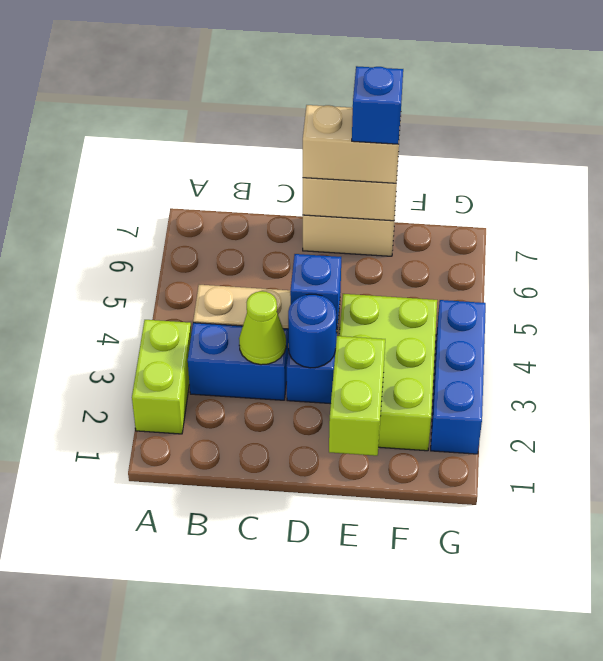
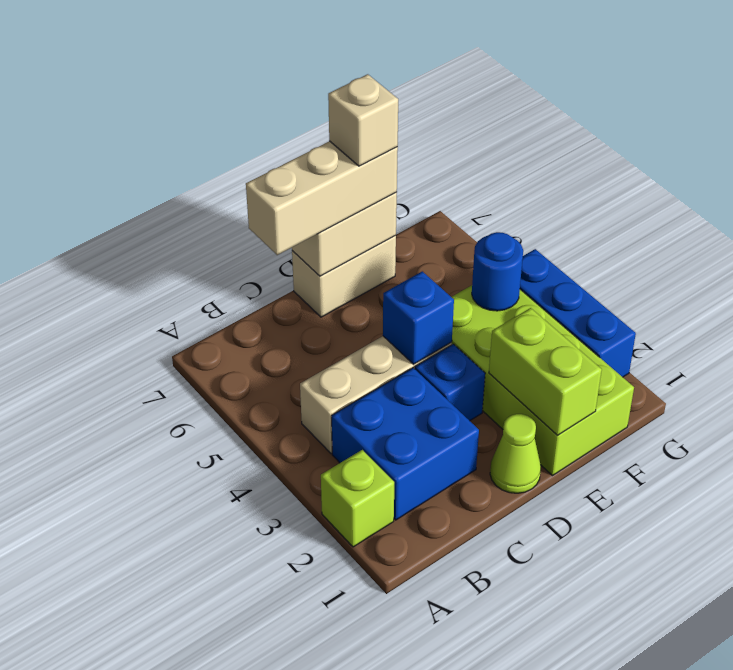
lime brick A2:A3 level 1 -> lime brick A2 level 1
blue brick B3:C3 level 1 -> blue brick B2:C3 level 1
lime cone C3 level 2 -> lime cone D1 level 1
blue round brick D3 level 2 -> blue round brick F4 level 2
tan brick D7:E7 level 3 -> tan brick C7:E7 level 3
lime brick E2:F4 level 1 -> lime brick E1:F4 level 1
blue brick E7 level 4 -> tan brick E7 level 4

